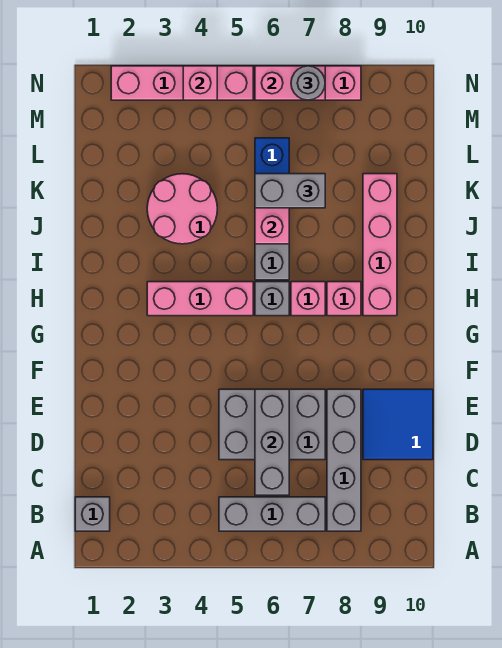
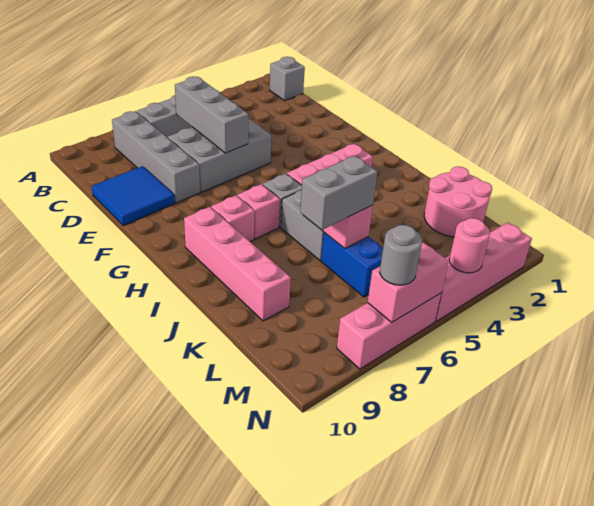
pink round brick J3:K4 level 1 -> pink round brick K1:L2 level 1
pink brick N4 level 2 -> pink round brick N4 level 2

